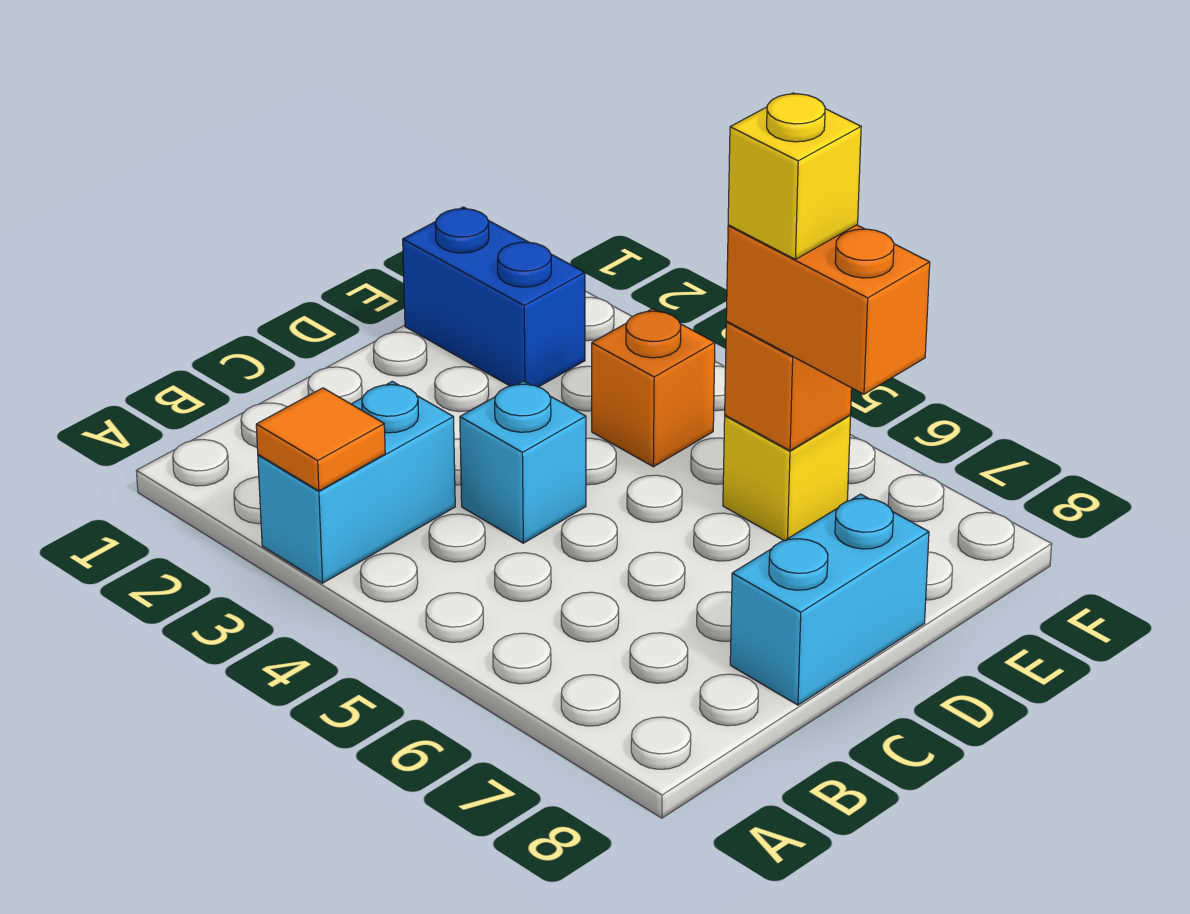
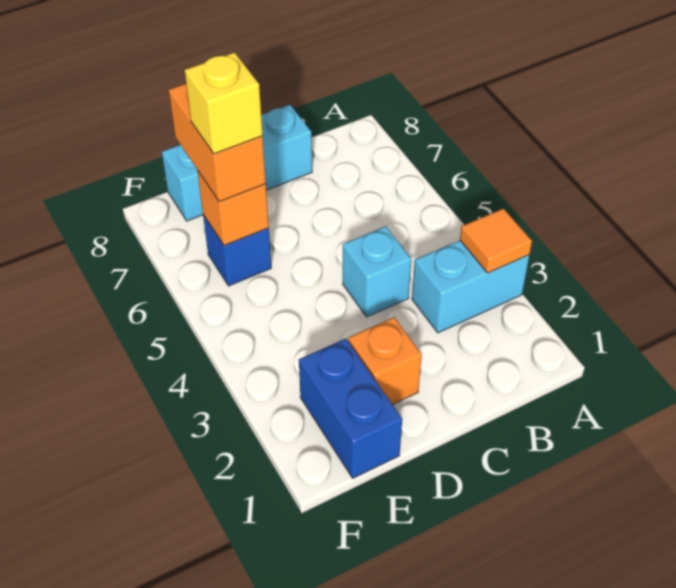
cyan brick C8:D8 level 1 -> cyan brick C8:E8 level 1
orange brick E4 level 1 -> orange brick D2 level 1
yellow brick E6 level 1 -> blue brick E6 level 1

